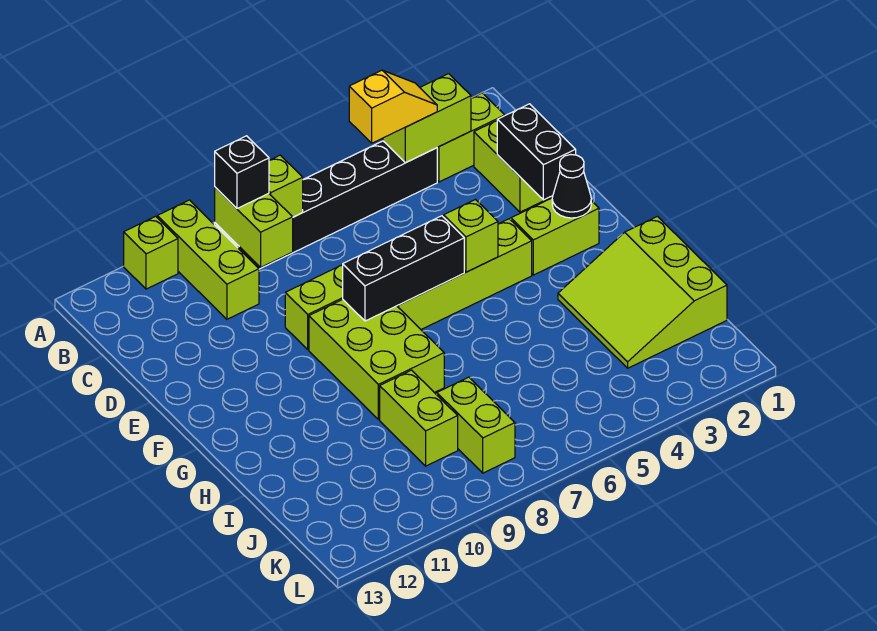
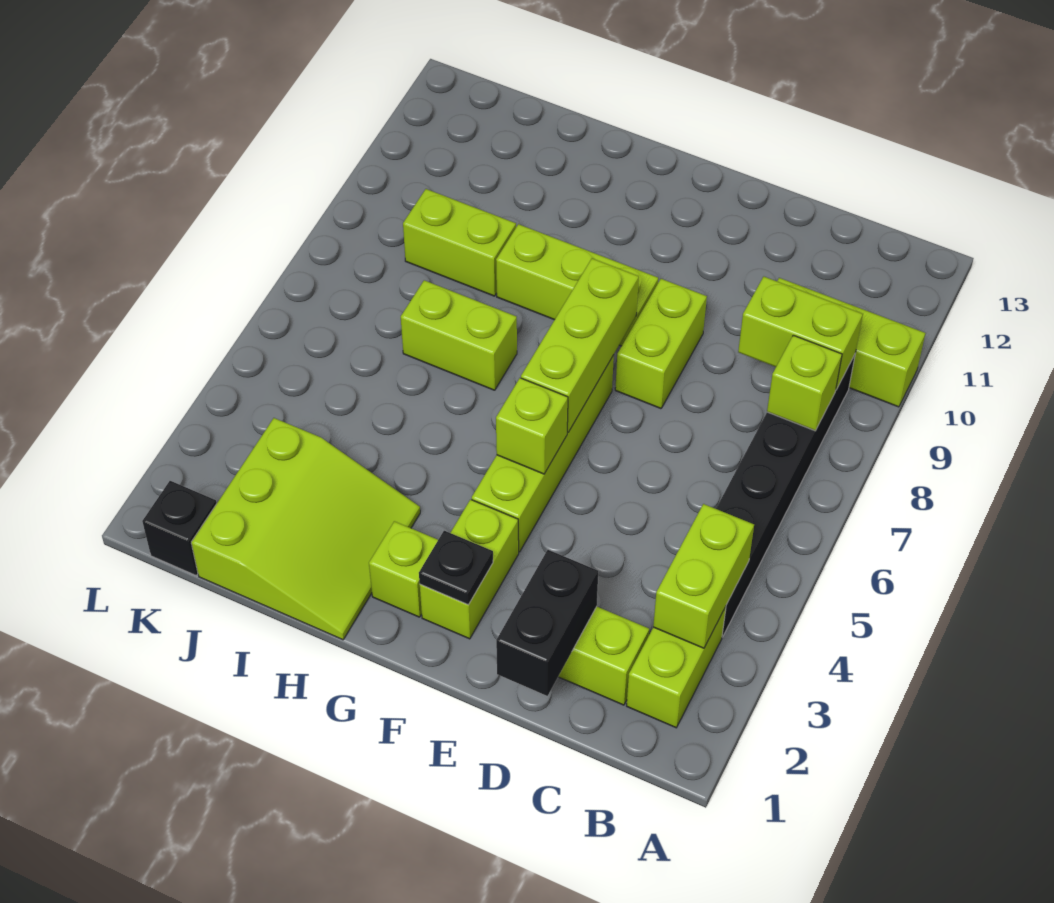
lime brick A11 level 1 -> lime brick G2 level 1
yellow slope B4:B5 level 3 top 5 -> none
black brick B9 level 3 -> black brick K1 level 1
black brick D2:E2 level 2 -> black brick D1:D2 level 2
black cone F2 level 2 -> black plate F2 level 2
black brick F6:F8 level 2 -> lime brick F6:F8 level 2
lime brick F8:H9 level 1 -> lime brick F9:H9 level 1
lime slope H1:J3 level 1 top 1 -> lime slope H1:J3 level 1 top J
lime brick J8:K8 level 1 -> lime brick H7:I7 level 1

